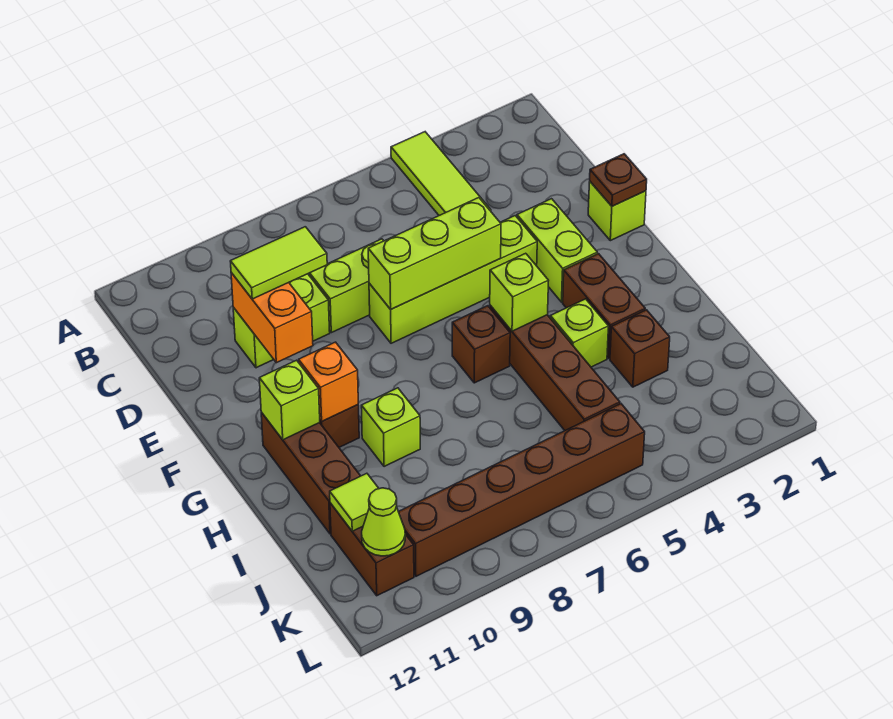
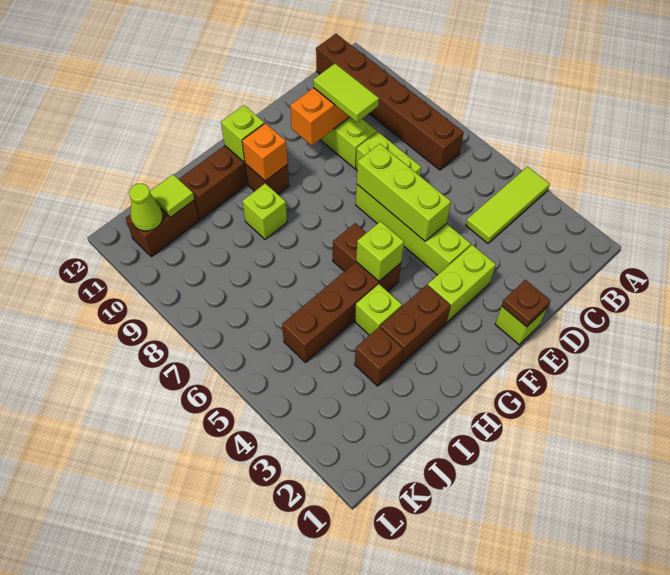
brown brick K5:K10 level 1 -> brown brick B7:B12 level 1

